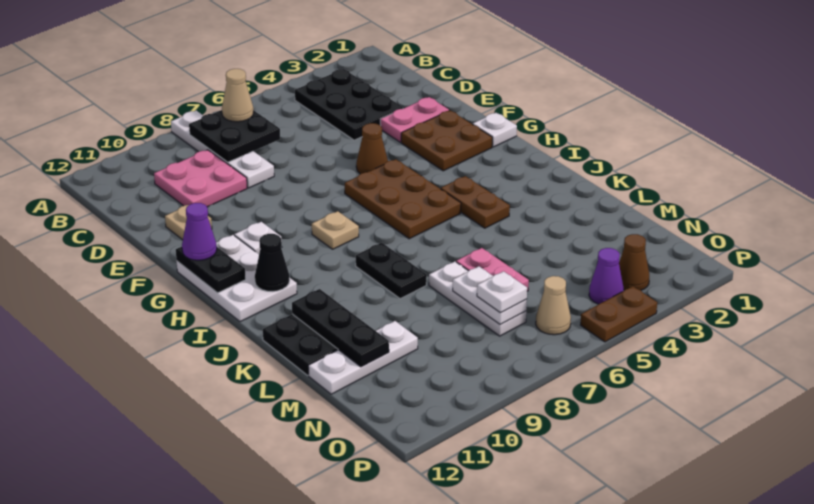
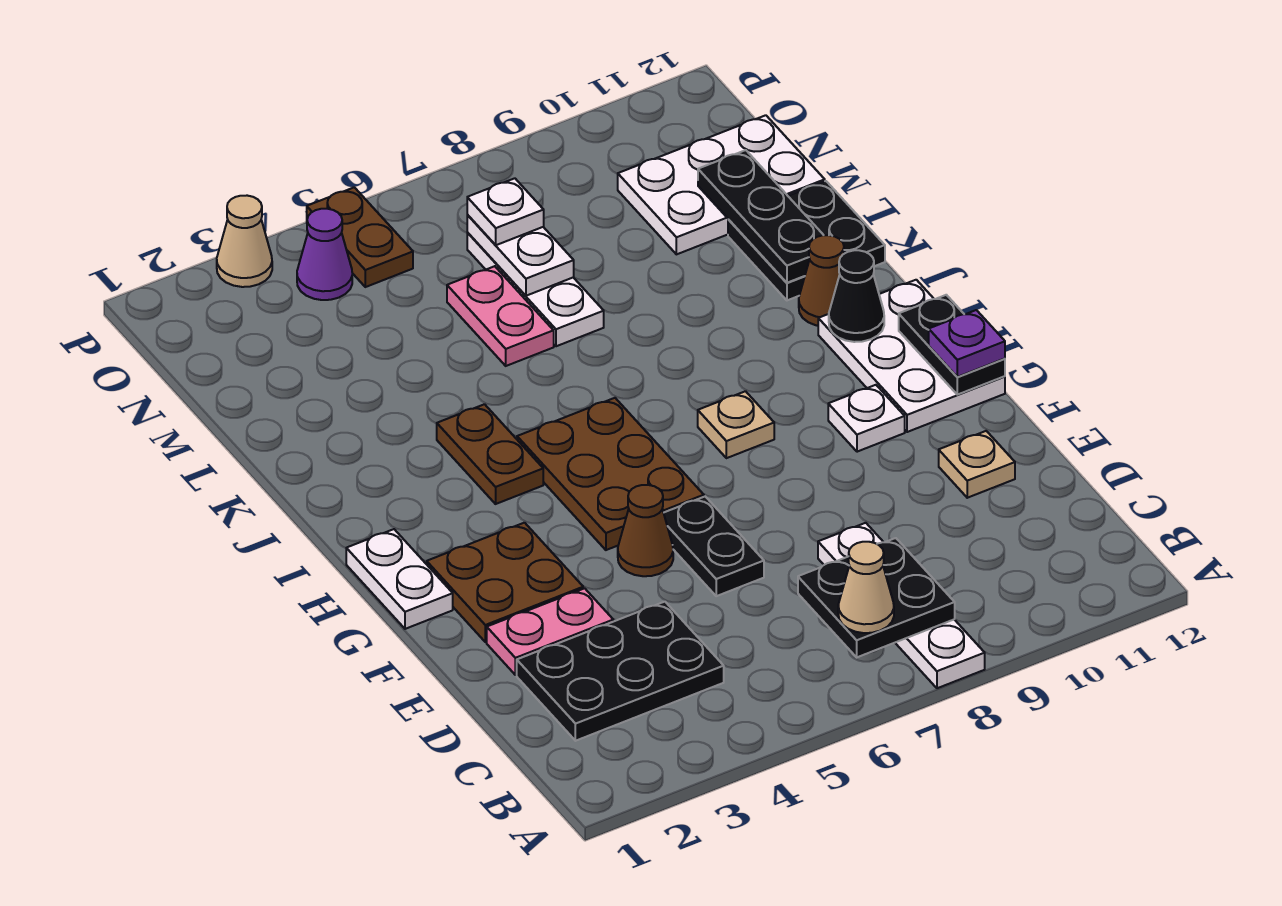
black plate B3:D4 level 1 -> black plate C2:D4 level 1
pink plate C9:D10 level 1 -> none
white plate G1 level 1 -> white plate G1:H1 level 1
purple cone G12 level 3 -> purple plate G12 level 3
black plate J8:K8 level 1 -> black plate E6:F6 level 1
white plate M10:M12 level 1 -> white plate M10:N12 level 1
brown cone O3 level 1 -> brown cone J11 level 1
tan cone O6 level 1 -> tan cone P3 level 1
brown plate P4:P5 level 1 -> brown plate O5:P5 level 1

